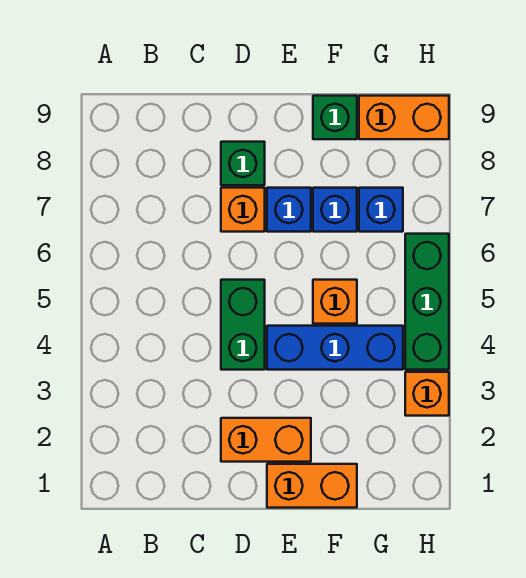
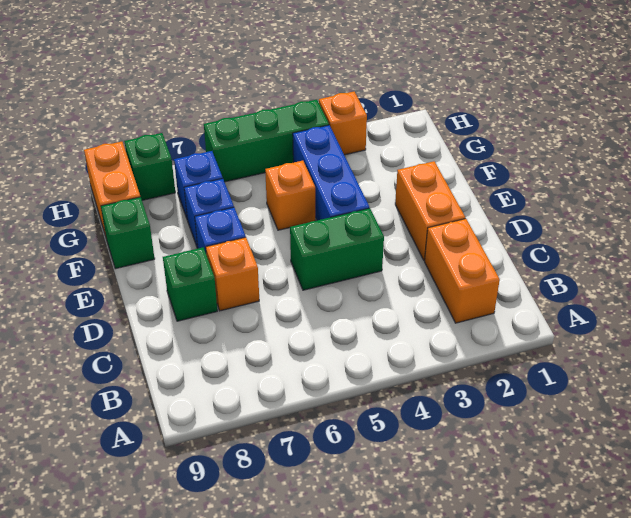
orange brick E1:F1 level 1 -> orange brick B2:C2 level 1
none -> green brick H8 level 1

